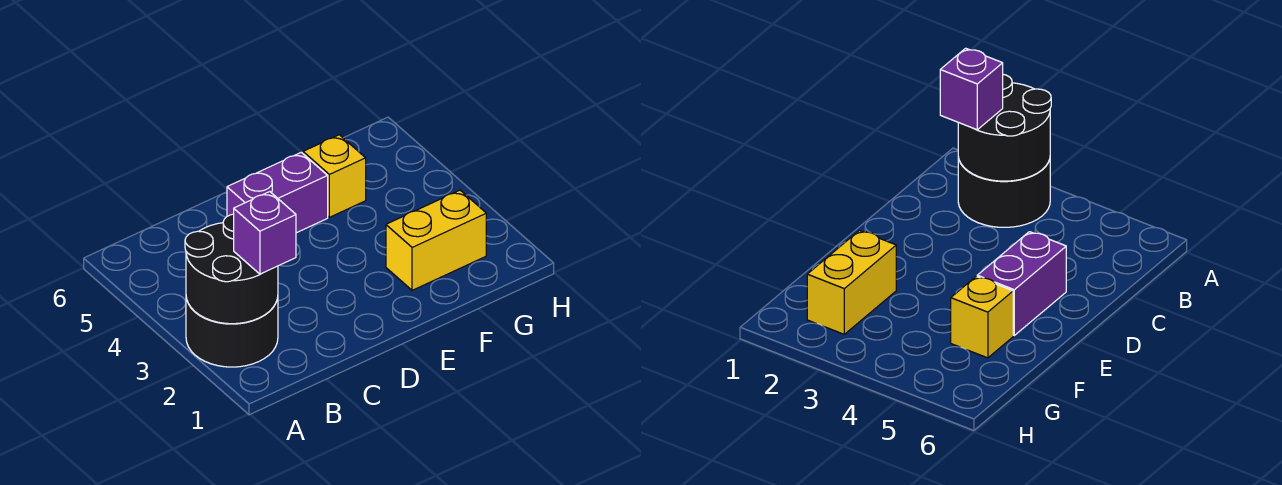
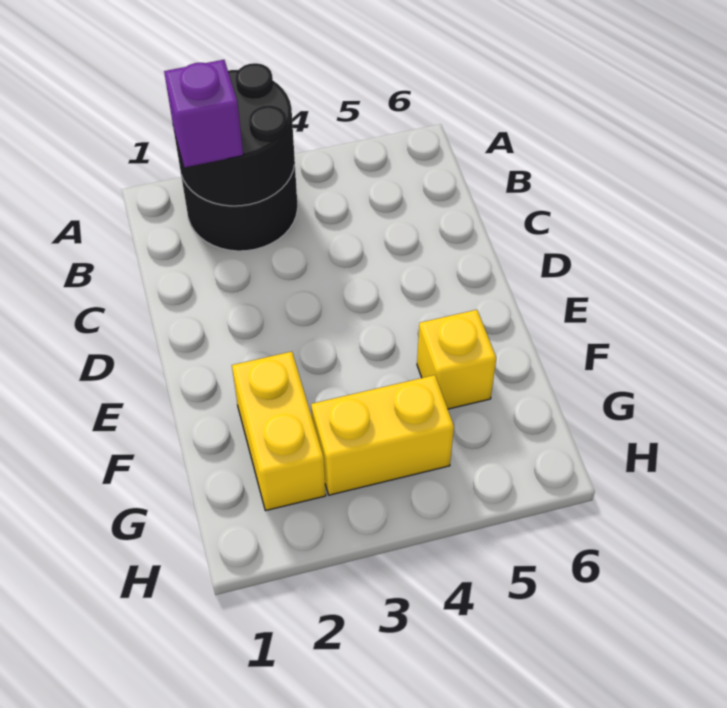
purple brick D5:E5 level 1 -> none
none -> yellow brick G3:G4 level 1

